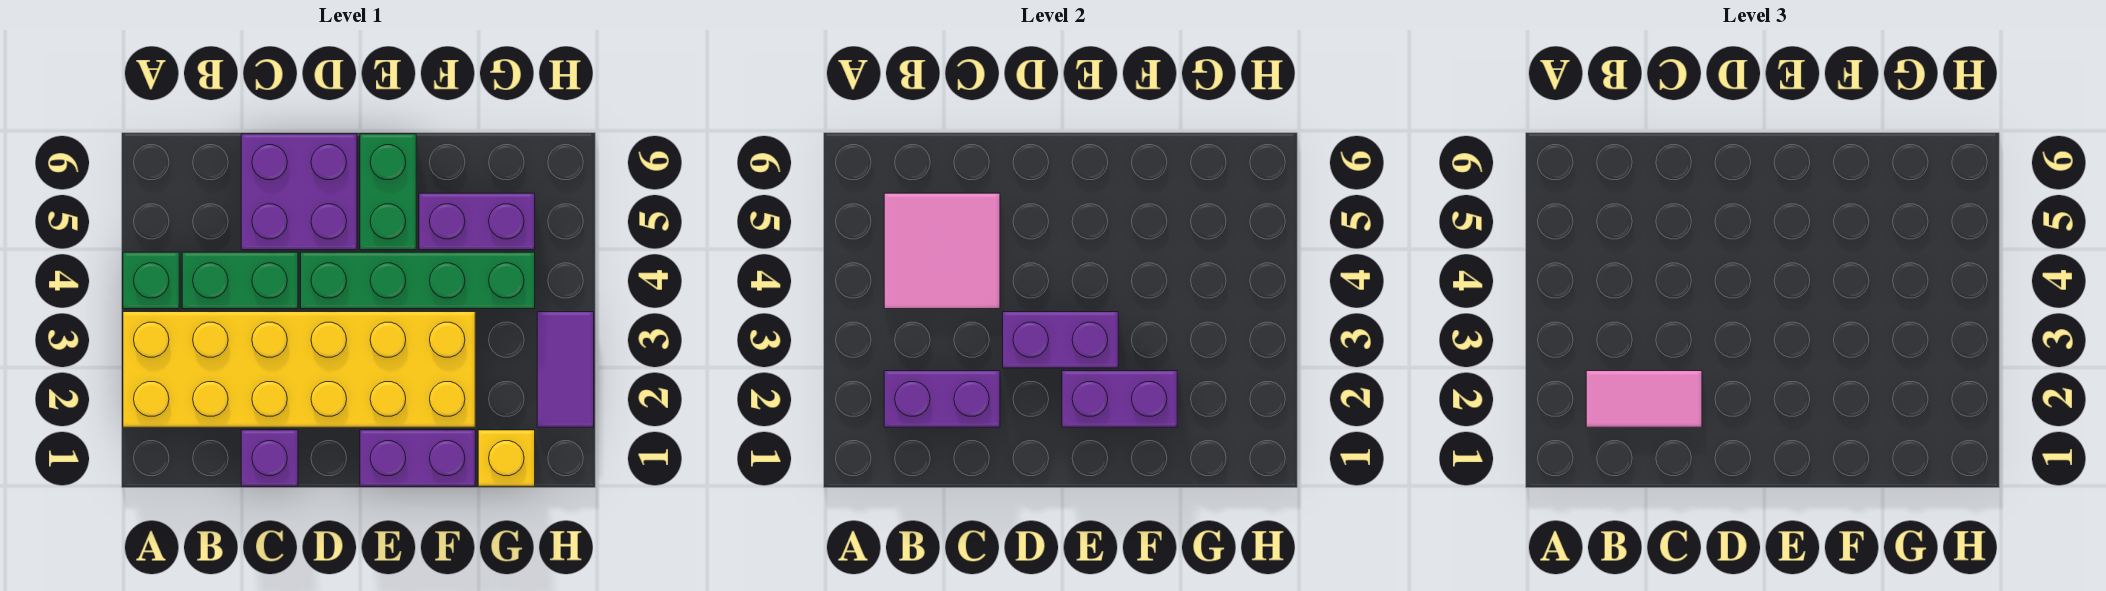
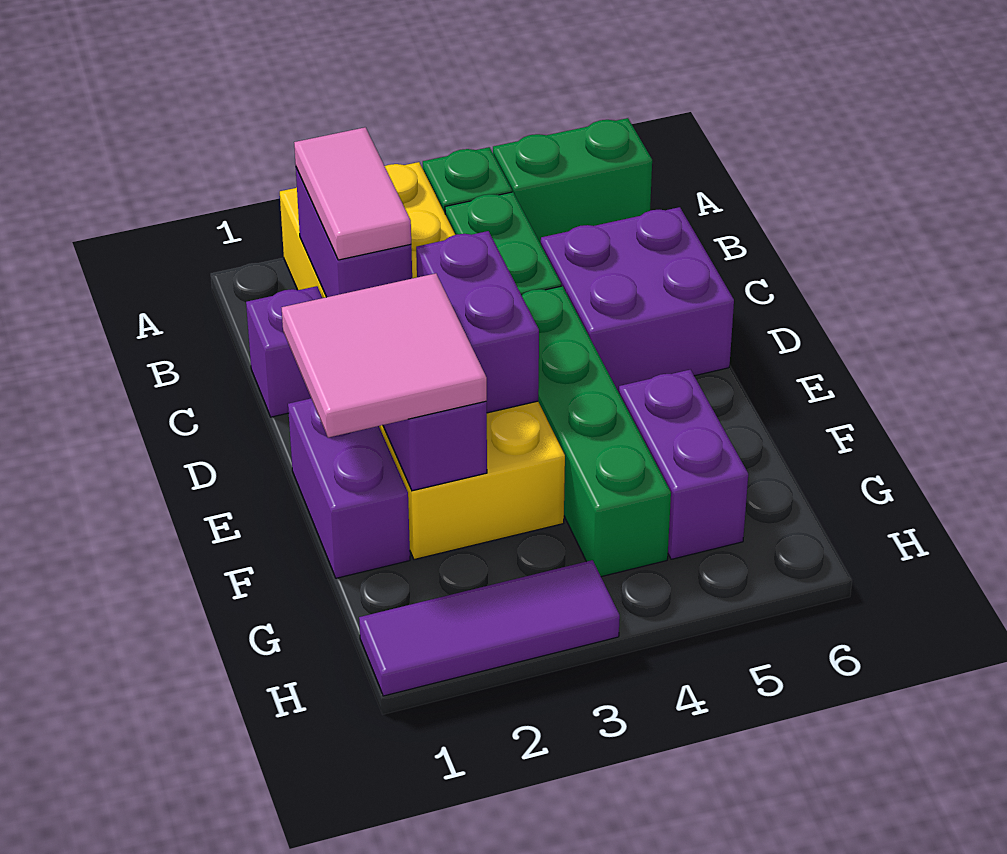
pink tile B4:C5 level 2 -> pink tile E1:F2 level 3
green brick E5:E6 level 1 -> green brick A5:A6 level 1
yellow brick G1 level 1 -> none
purple tile H2:H3 level 1 -> purple tile H1:H3 level 1

